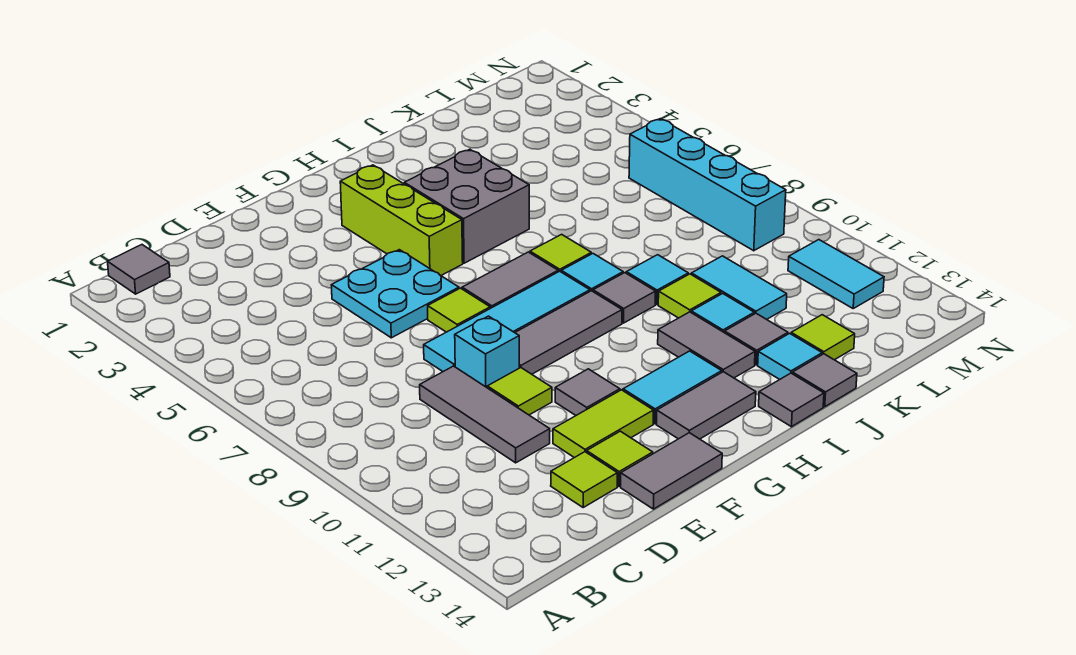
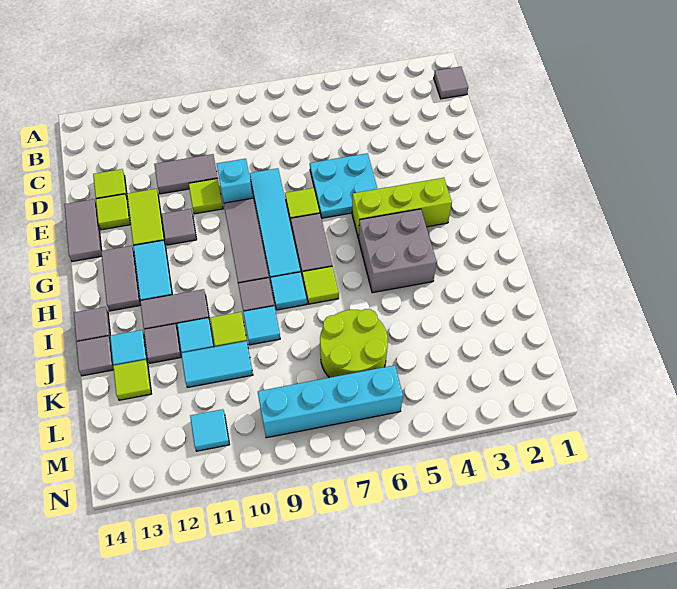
grey tile D9:D11 level 1 -> grey tile D10:D11 level 1
none -> lime round brick K6:L7 level 1
cyan tile M11:M12 level 1 -> cyan tile M11 level 1

